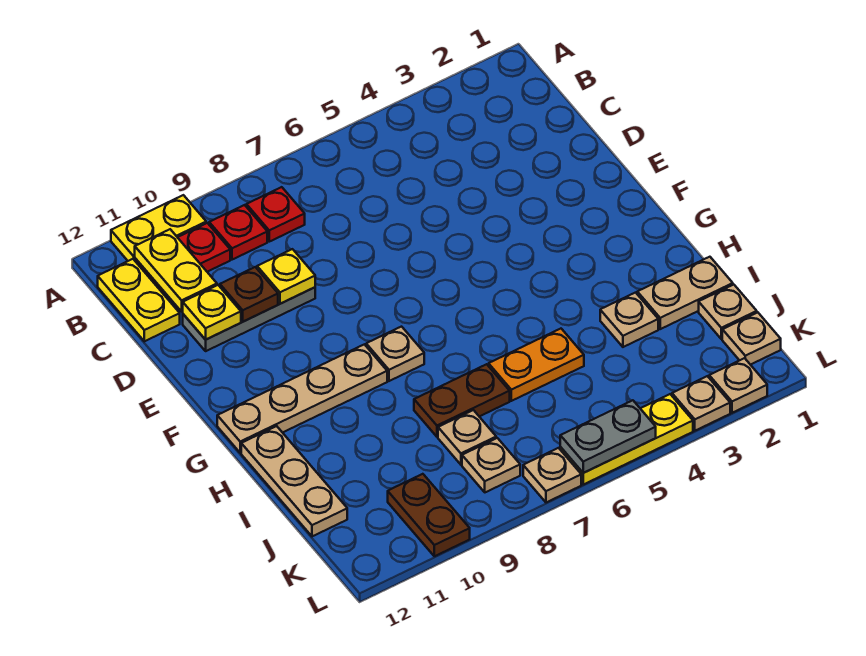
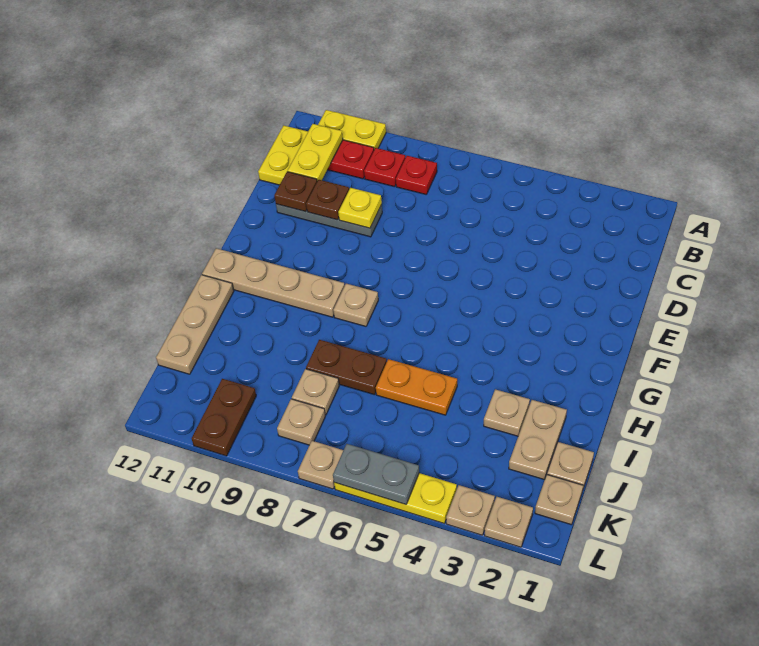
yellow plate D11 level 2 -> brown plate D11 level 2
tan plate I1:I2 level 1 -> tan plate I2:J2 level 1

